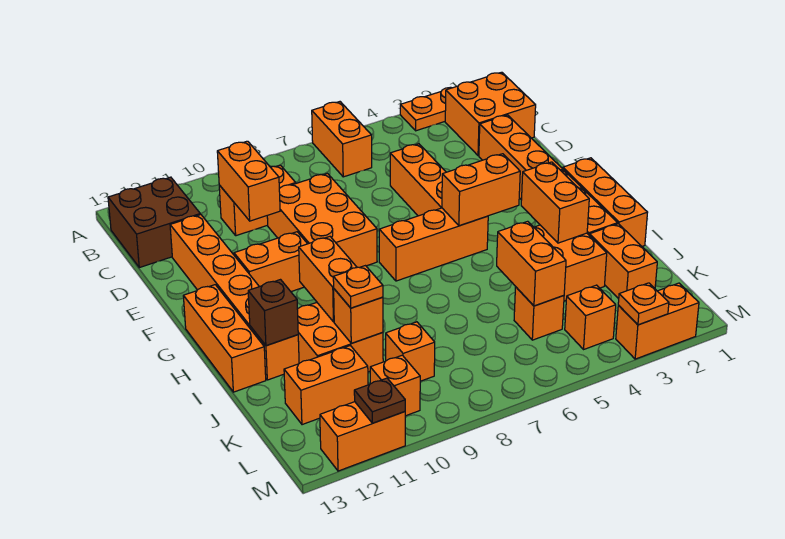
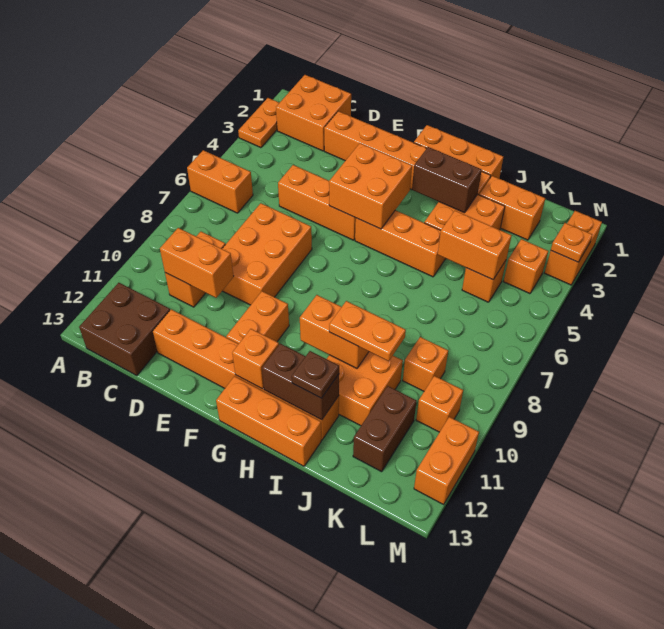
orange brick D8:F9 level 1 -> orange brick D7:E9 level 1
orange brick G4:G5 level 2 -> orange brick F4:G5 level 2
orange brick G5:G7 level 1 -> orange brick G5:I5 level 1
orange brick H3:I3 level 2 -> brown brick H3:I3 level 2
brown brick I12 level 2 -> brown brick H12:I12 level 2
orange brick J10 level 2 -> orange brick G12 level 2
orange plate J10 level 3 -> orange plate I10:J10 level 3
orange brick K11:K12 level 1 -> brown brick K11:K12 level 1
brown plate M11 level 2 -> brown plate I12 level 3

